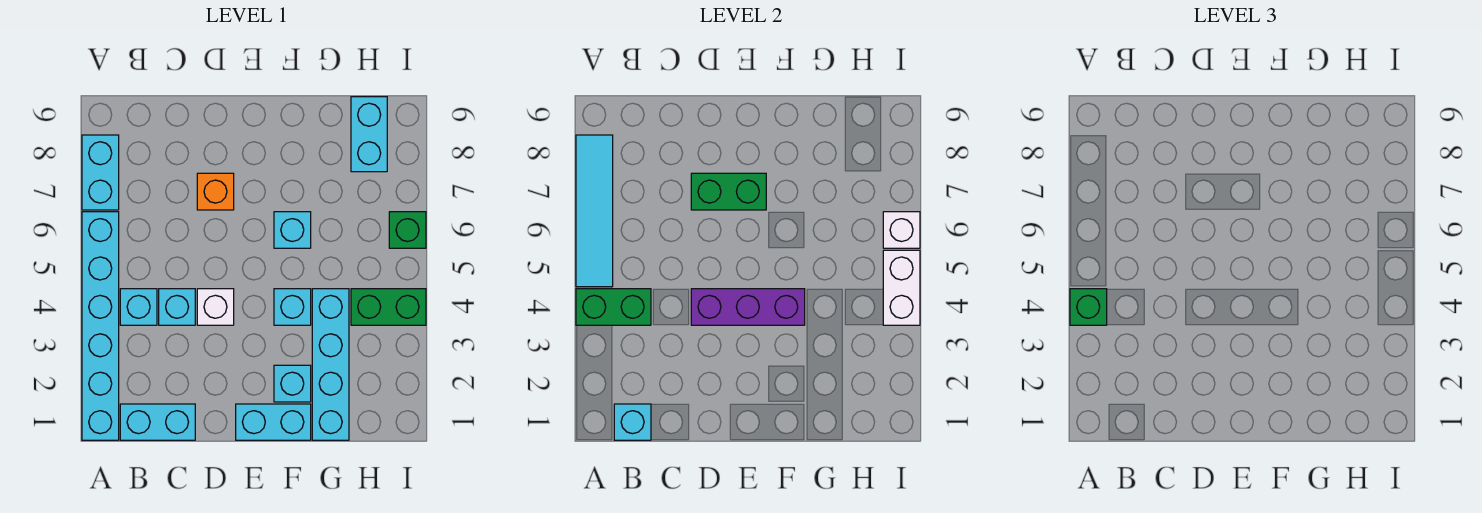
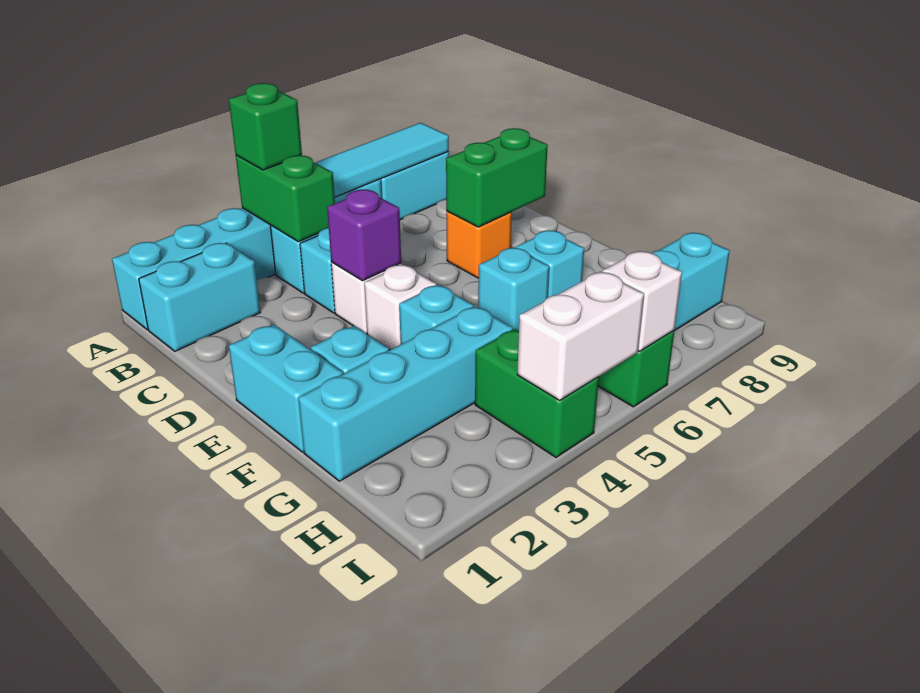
cyan brick B1:C1 level 1 -> cyan brick B1:B2 level 1
cyan brick B1 level 2 -> cyan brick F7 level 1
purple brick D4:F4 level 2 -> purple brick D4 level 2
green brick D7:E7 level 2 -> green brick D7:D8 level 2
none -> white brick E4 level 1

